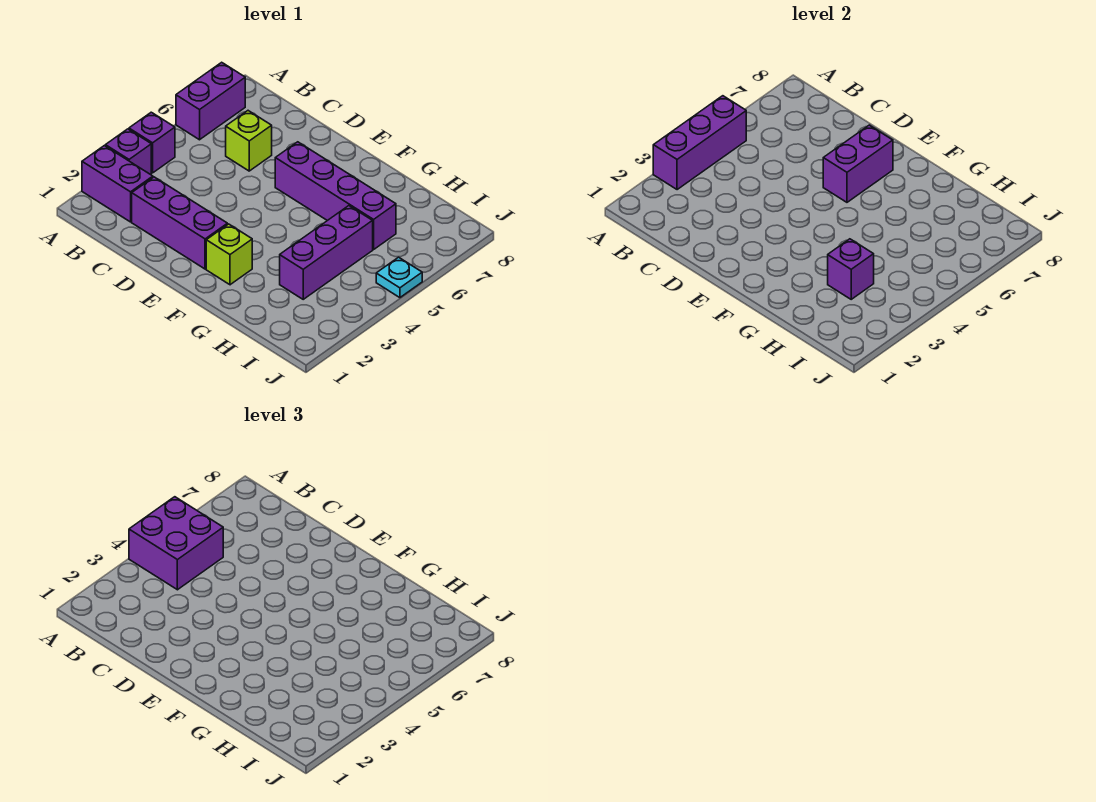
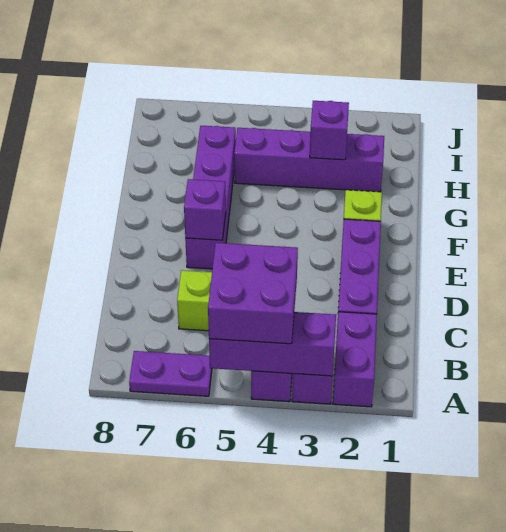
purple brick A6:A7 level 1 -> purple plate A6:A7 level 1
purple brick E6:E7 level 2 -> purple brick E6 level 2
purple brick H3:H5 level 1 -> purple brick H2:H5 level 1
cyan plate J5 level 1 -> none

